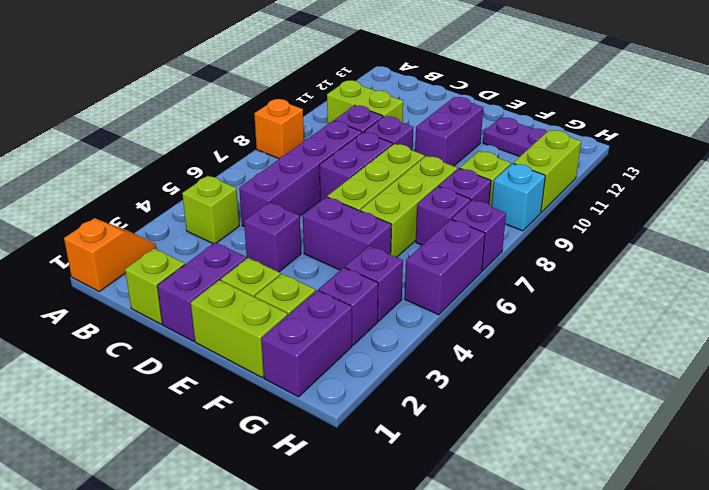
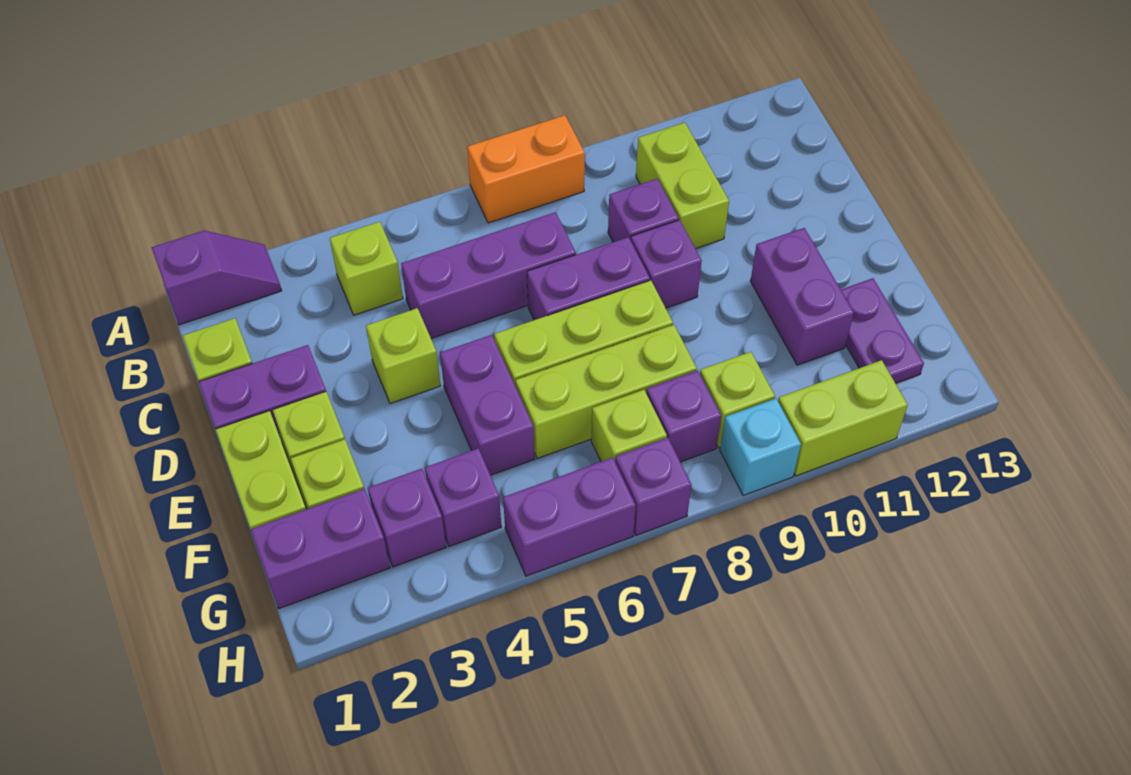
orange slope A1:A2 level 1 top 1 -> purple slope A1:A2 level 1 top 1
orange brick A8 level 1 -> orange brick A7:A8 level 1
purple brick C5:C8 level 1 -> purple brick C5:C7 level 1
purple brick D4 level 1 -> lime brick D4 level 1
purple brick E10:E11 level 1 -> purple brick E11:F11 level 1
purple brick G7 level 1 -> lime brick G7 level 1

